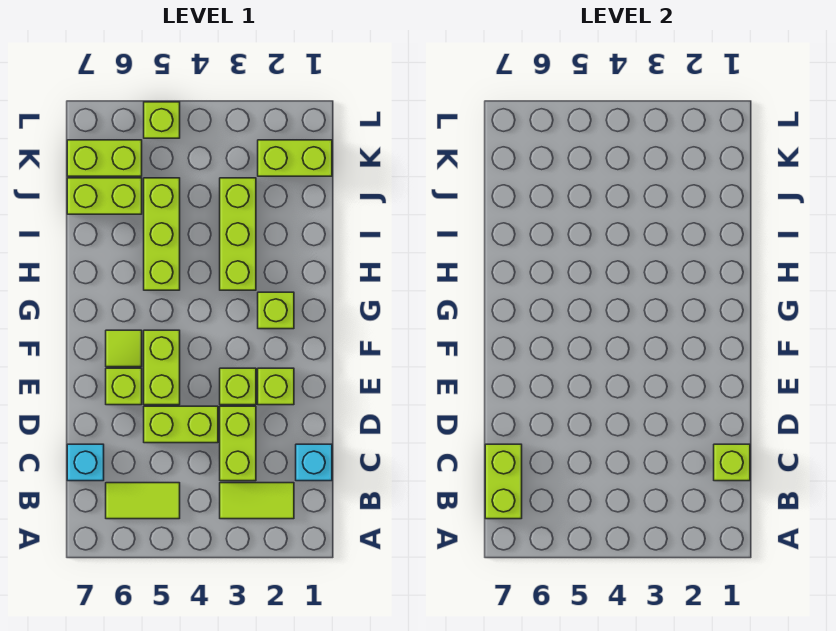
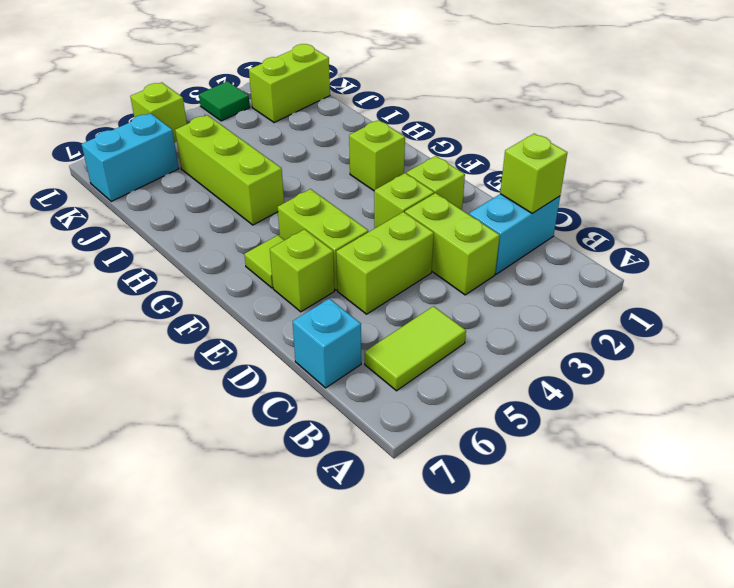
lime tile B2:B3 level 1 -> none
lime brick B7:C7 level 2 -> none
cyan brick C1 level 1 -> cyan brick C1:C2 level 1
lime brick H3:J3 level 1 -> none
lime brick J6:J7 level 1 -> none
lime brick K6:K7 level 1 -> cyan brick K6:K7 level 1
none -> green tile L3 level 1

